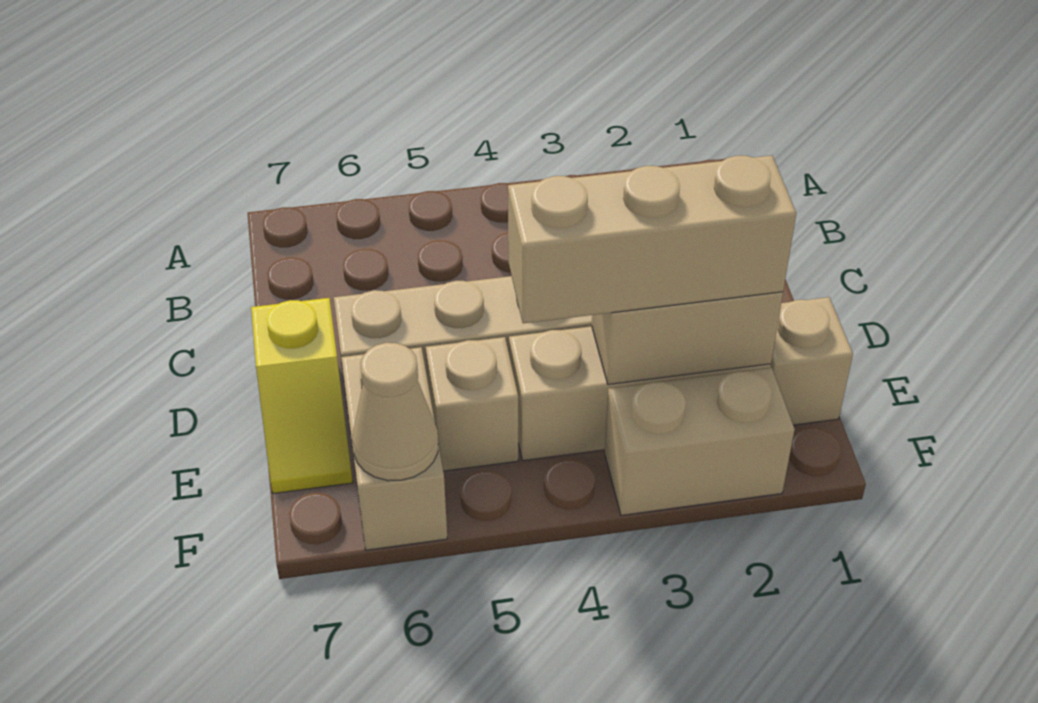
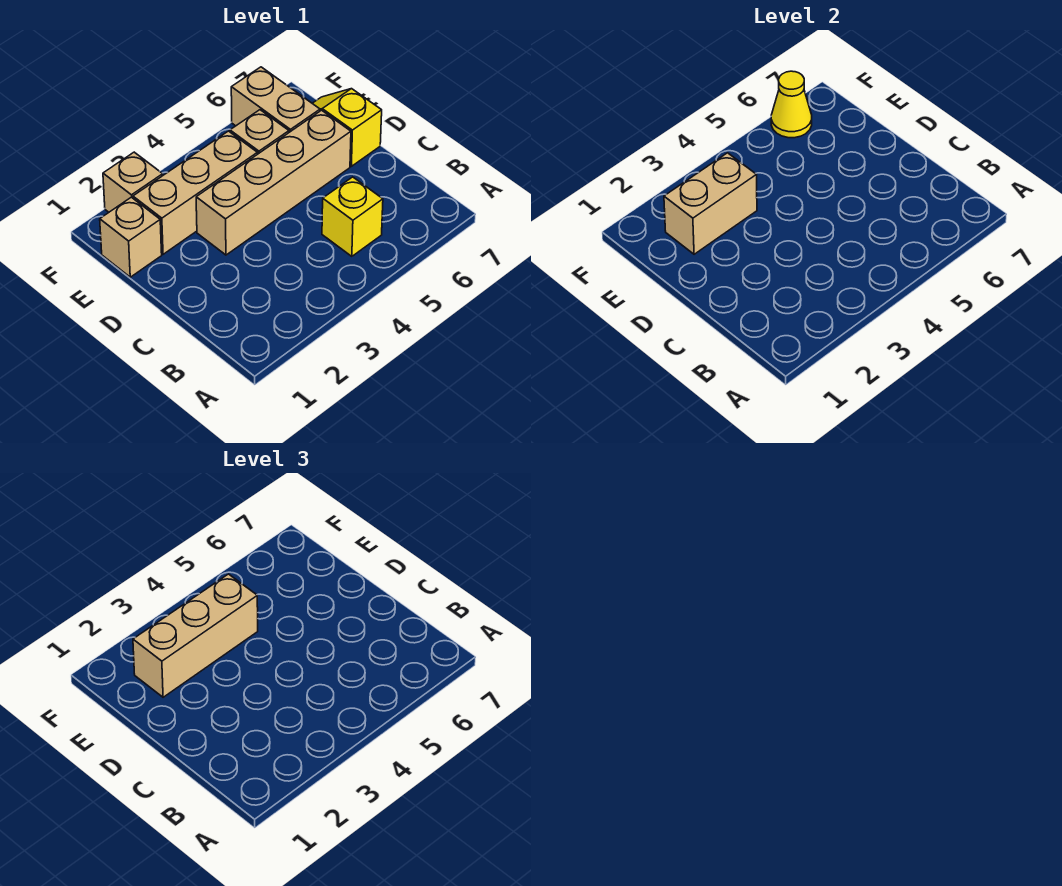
none -> yellow brick B5 level 1
tan brick F2:F3 level 1 -> tan brick F2 level 1
tan cone F6 level 2 -> yellow cone F6 level 2

